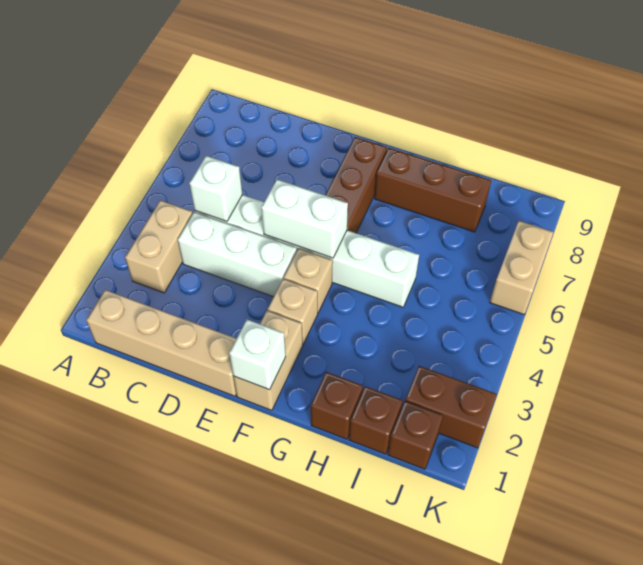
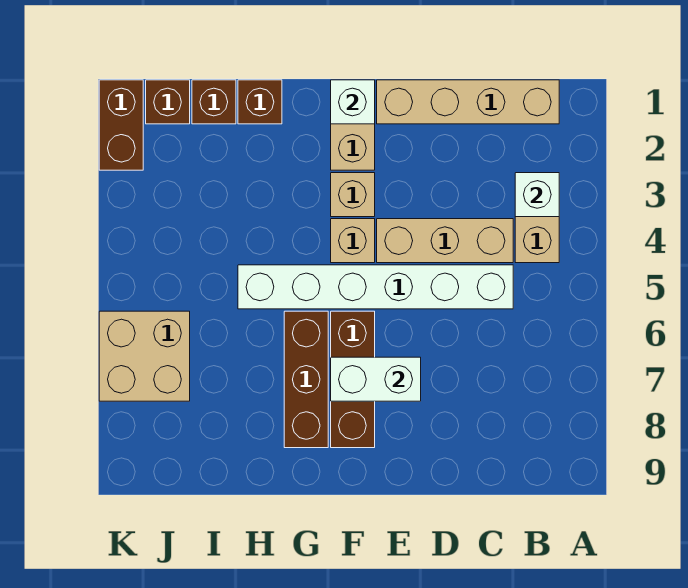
white brick C4:E4 level 1 -> tan brick C4:E4 level 1
white brick C5 level 2 -> white brick B3 level 2
white brick E5:F5 level 2 -> white brick E7:F7 level 2
brown brick G8:I8 level 1 -> brown brick G6:G8 level 1
brown brick J2:K2 level 1 -> brown brick K1:K2 level 1
tan brick K6:K7 level 1 -> tan brick J6:K7 level 1

